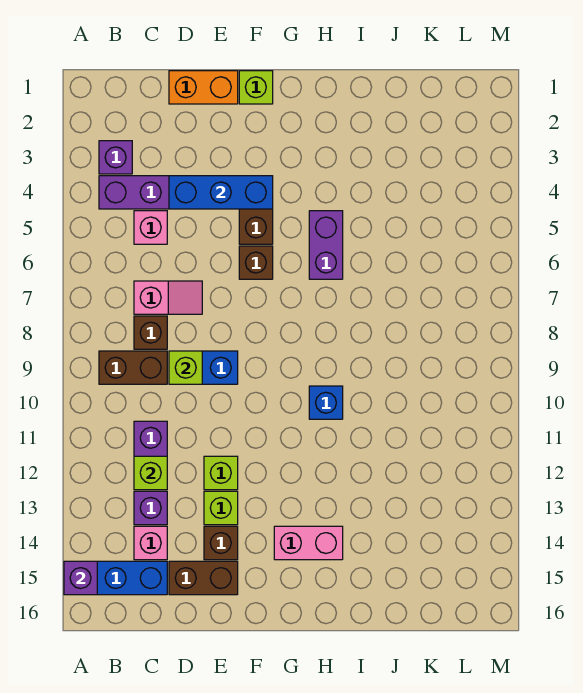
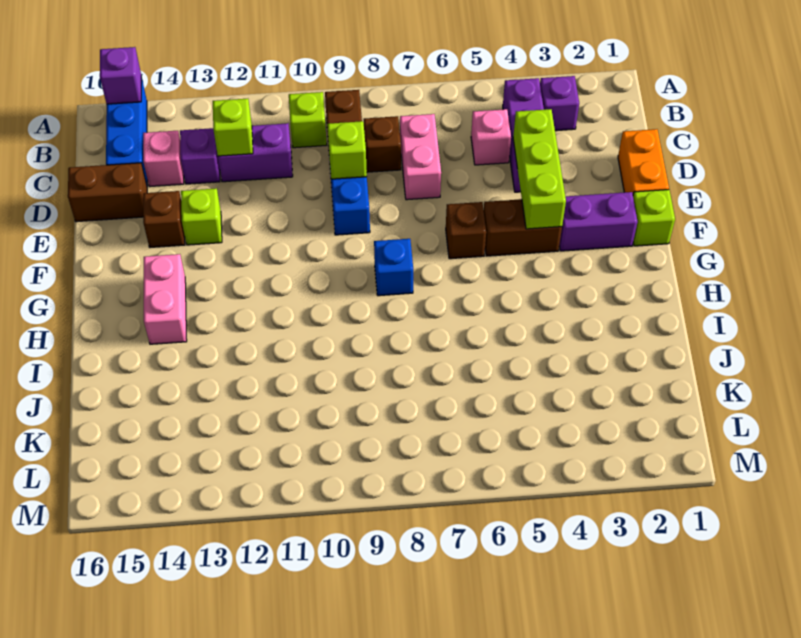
pink slope C7:D7 level 1 top C -> pink brick C7:D7 level 1
blue brick D4:F4 level 2 -> lime brick D4:F4 level 2
brown brick D15:E15 level 1 -> brown brick D15:D16 level 1
lime brick E12 level 1 -> lime brick B10 level 1
purple brick H5:H6 level 1 -> purple brick F2:F3 level 1
blue brick H10 level 1 -> blue brick G8 level 1

